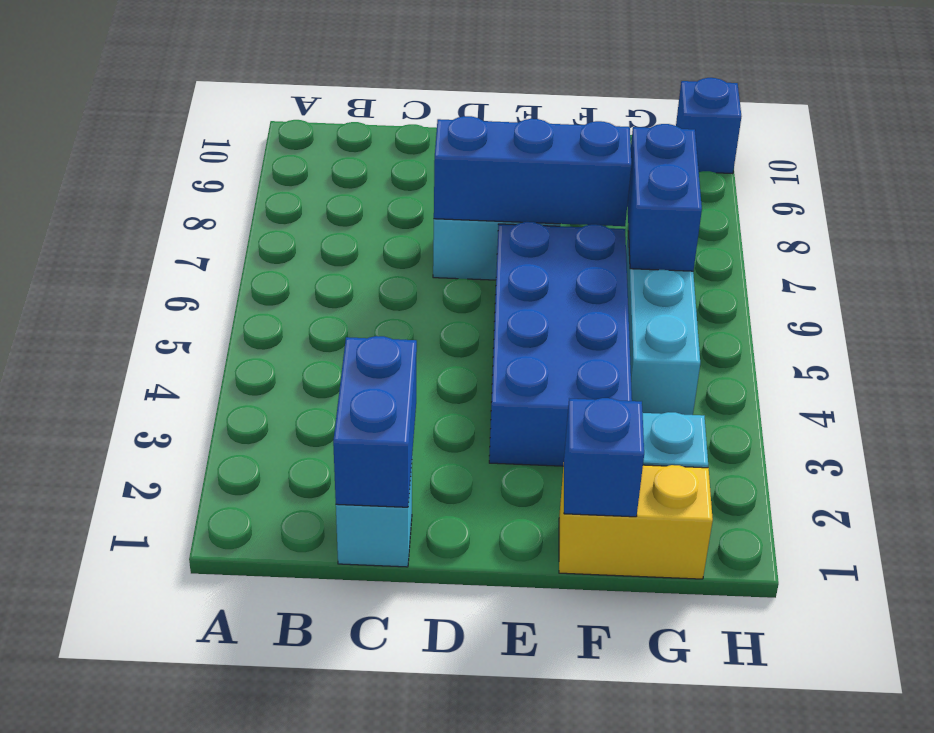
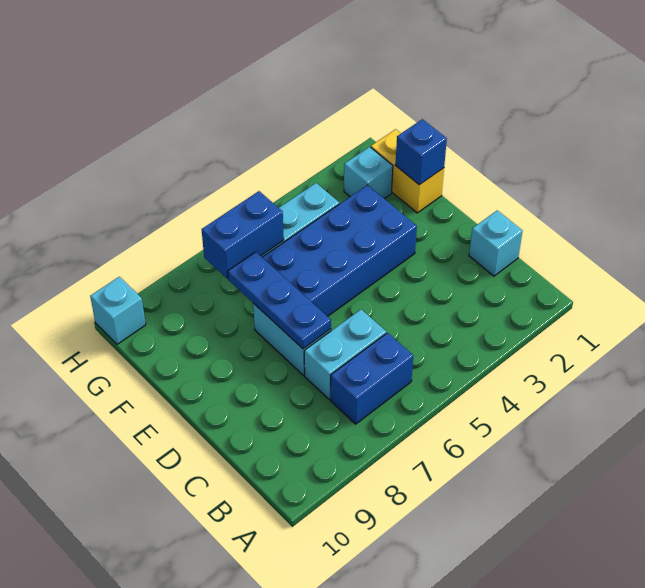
blue brick C1:C2 level 2 -> blue brick B6:B7 level 1
none -> cyan brick C6:C7 level 1
blue brick D7:F7 level 2 -> blue plate D7:F7 level 2
blue brick H10 level 1 -> cyan brick H10 level 1

